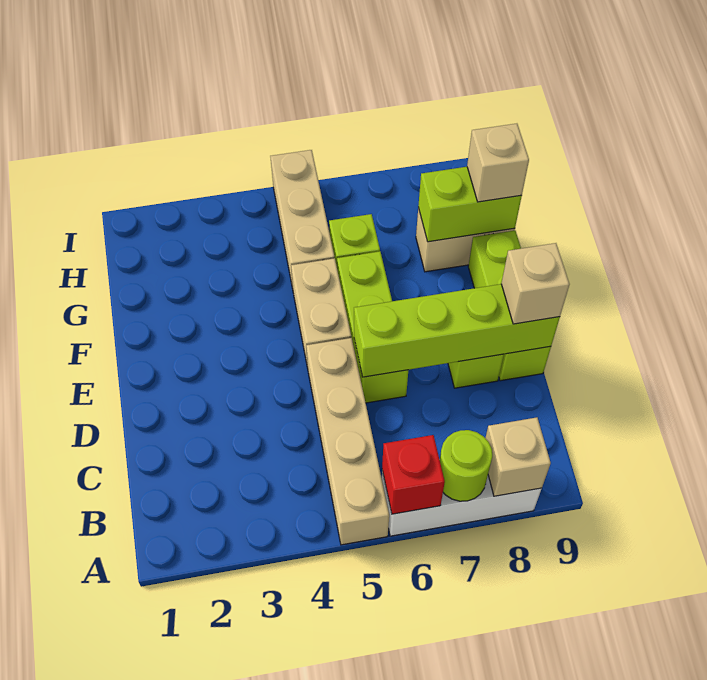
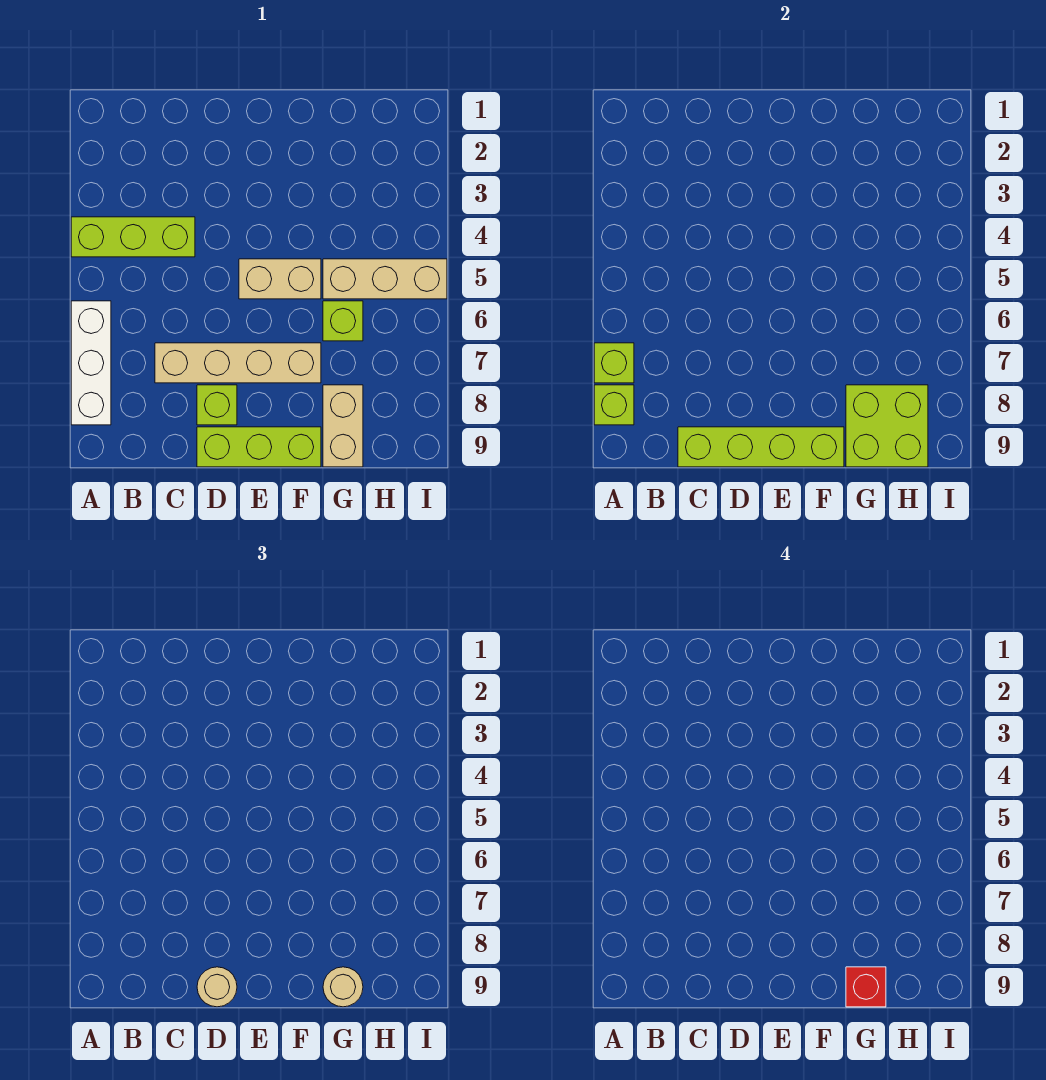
tan brick A5:D5 level 1 -> tan brick C7:F7 level 1
red brick A6 level 2 -> red brick G9 level 4
lime round brick A7 level 2 -> lime brick A7 level 2
tan brick A8 level 2 -> lime brick A8 level 2
lime brick D6:F6 level 1 -> lime brick A4:C4 level 1
lime brick D6:D9 level 2 -> lime brick C9:F9 level 2
tan brick D9 level 3 -> tan round brick D9 level 3
lime brick G8:G9 level 2 -> lime brick G8:H9 level 2
tan brick G9 level 3 -> tan round brick G9 level 3

